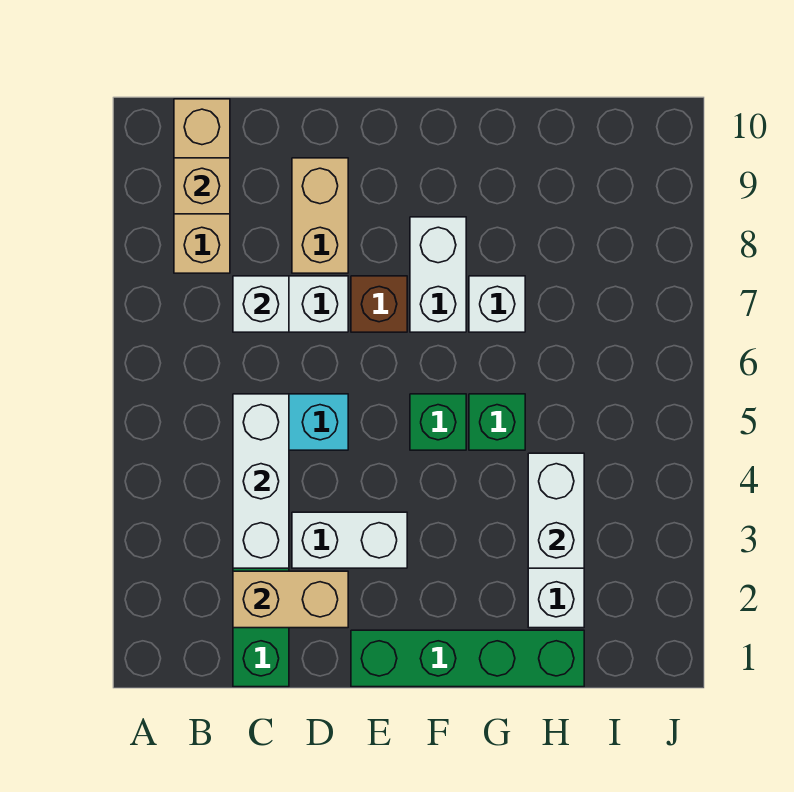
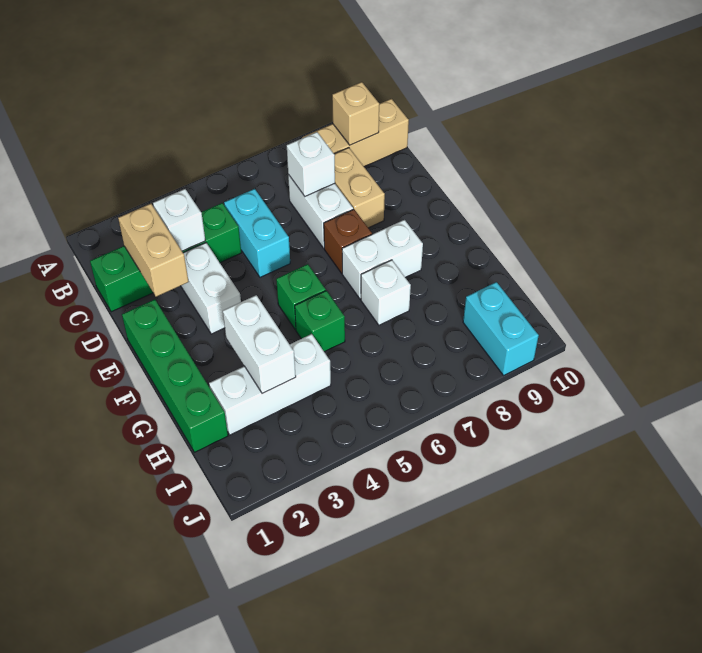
white brick C3:C5 level 2 -> white brick C3 level 2
tan brick D8:D9 level 1 -> tan brick C8:D8 level 1
white brick H3:H4 level 2 -> white brick G3:H3 level 2
none -> cyan brick I9:J9 level 1

